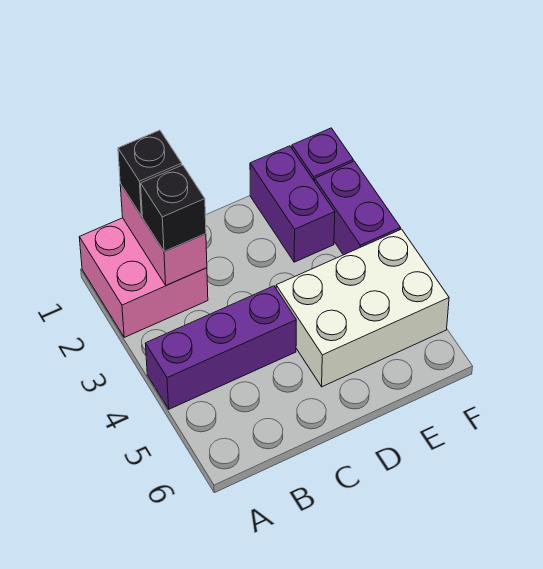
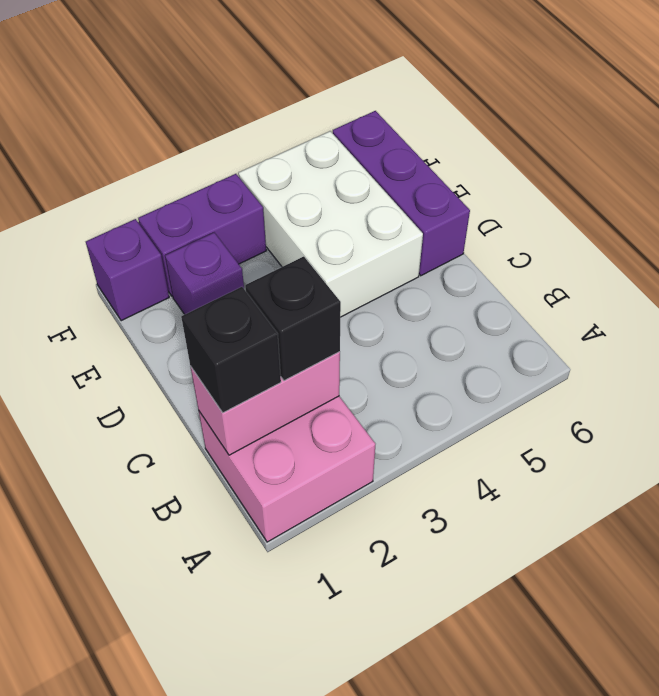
purple brick A4:C4 level 1 -> purple brick D6:F6 level 1
purple brick E1:E2 level 1 -> purple brick E2 level 1

